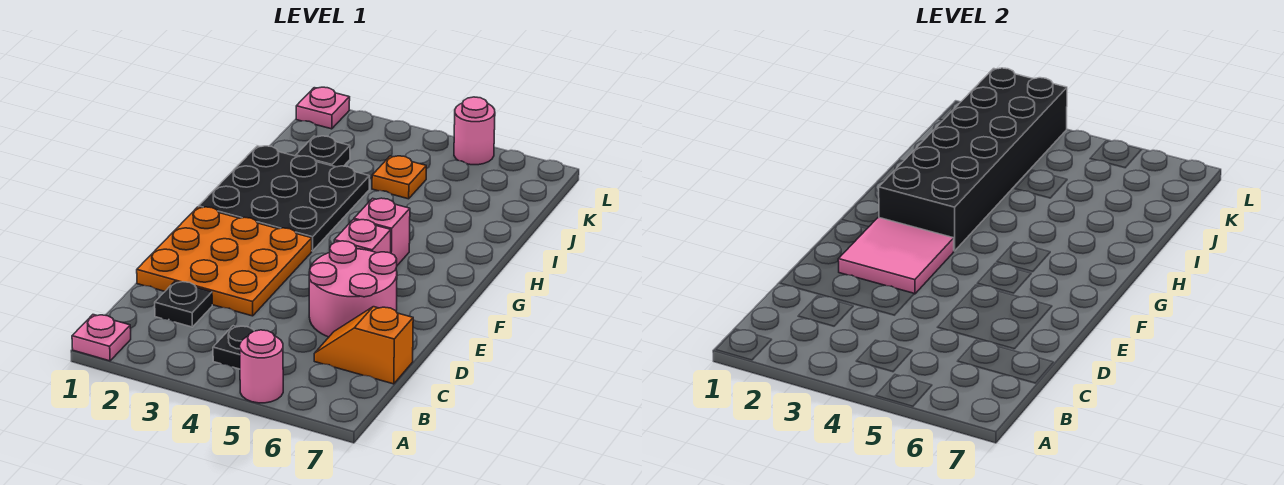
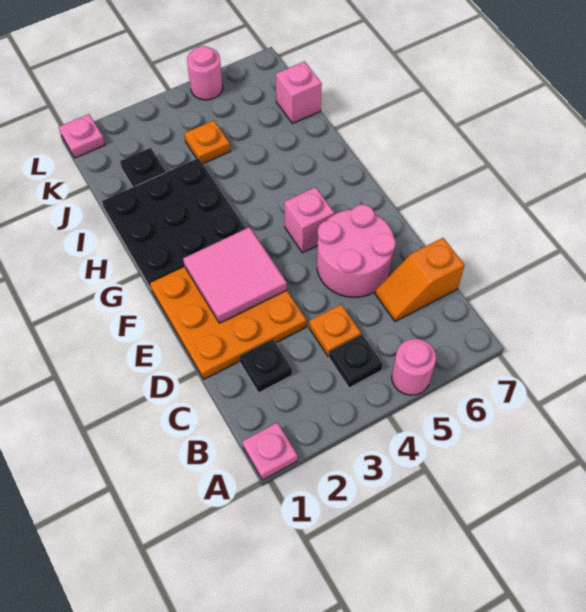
none -> orange plate C4 level 1
black brick G2:L3 level 2 -> none
pink brick G5 level 1 -> pink brick J7 level 1

